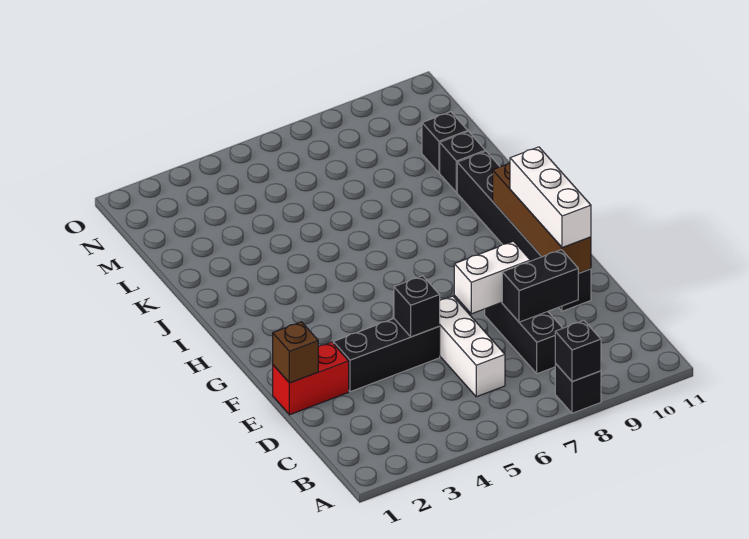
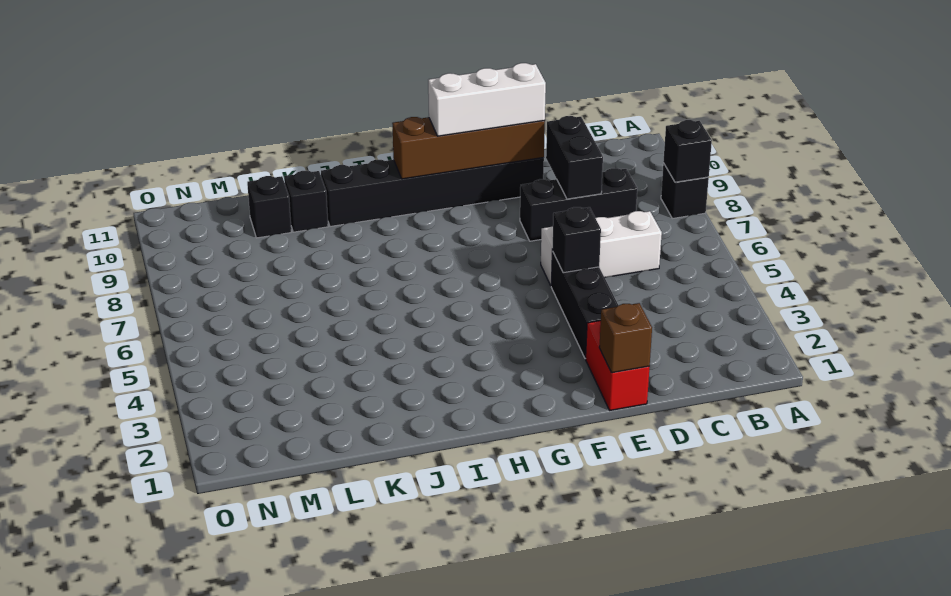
white brick E7:E8 level 2 -> none

